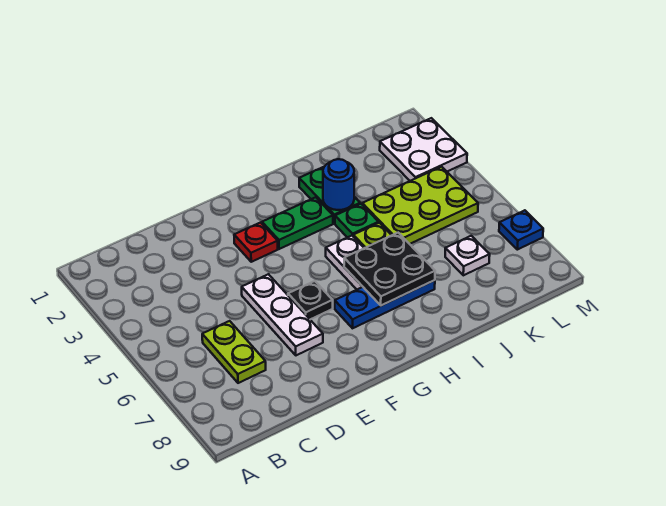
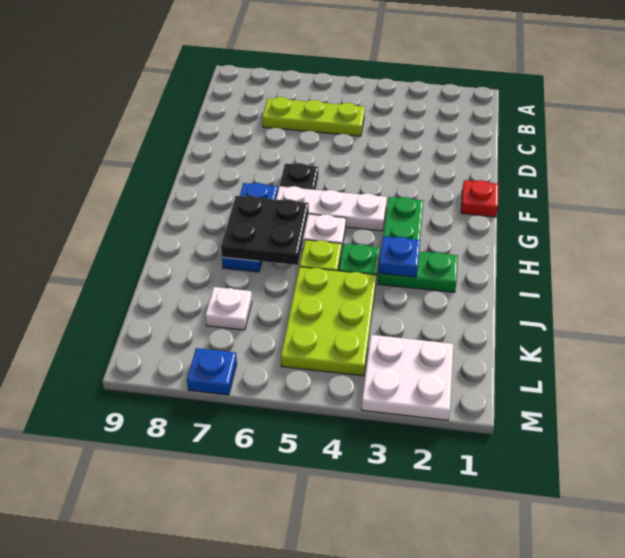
lime plate C6:C7 level 1 -> lime plate C5:C7 level 1
white plate E5:E7 level 1 -> white plate G4:G6 level 1
red plate F3 level 1 -> red plate F1 level 1
blue round brick I3 level 2 -> blue plate I3 level 2

